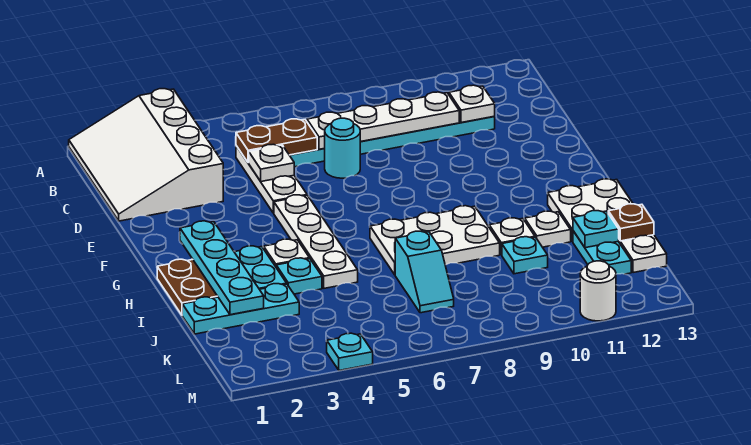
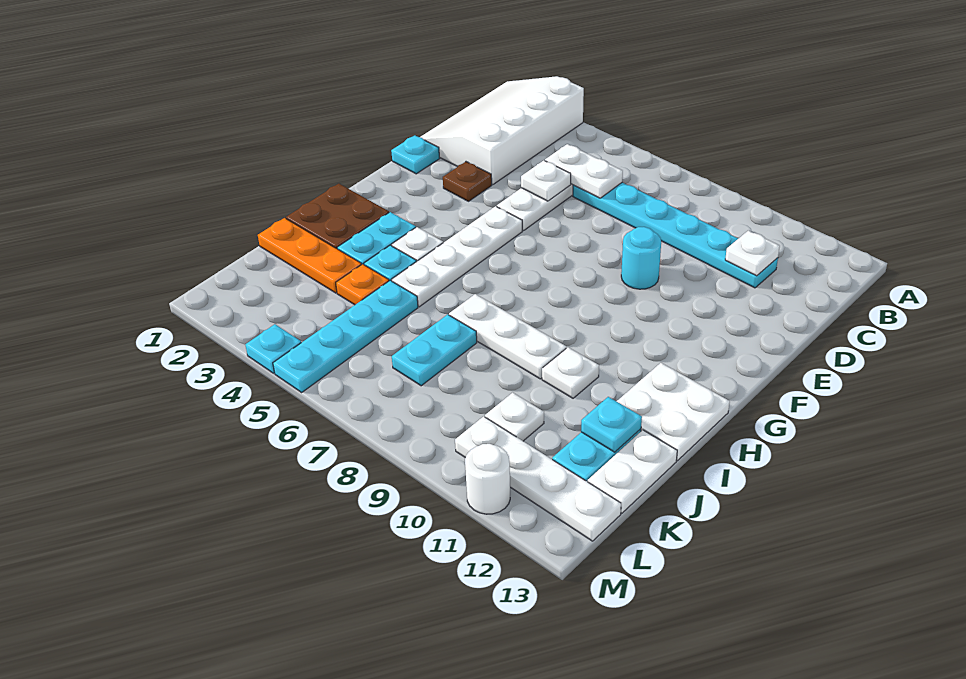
brown plate C5:C6 level 2 -> white plate C5:C6 level 2
white plate C7:C10 level 2 -> white plate L10:L13 level 1
cyan round brick D7 level 1 -> cyan round brick E9 level 1
cyan plate G2:J2 level 2 -> cyan plate J5:M5 level 1
white plate H7:I9 level 1 -> white plate I7:I9 level 1
white plate I11 level 1 -> white plate K10 level 1
cyan plate J1:J3 level 1 -> orange plate J1:J3 level 1
none -> orange plate J4 level 1
cyan slope J7:K7 level 1 top J -> cyan plate J7:K7 level 1
cyan plate J10 level 1 -> cyan plate E1 level 1
brown plate J13 level 2 -> brown plate E3 level 1

